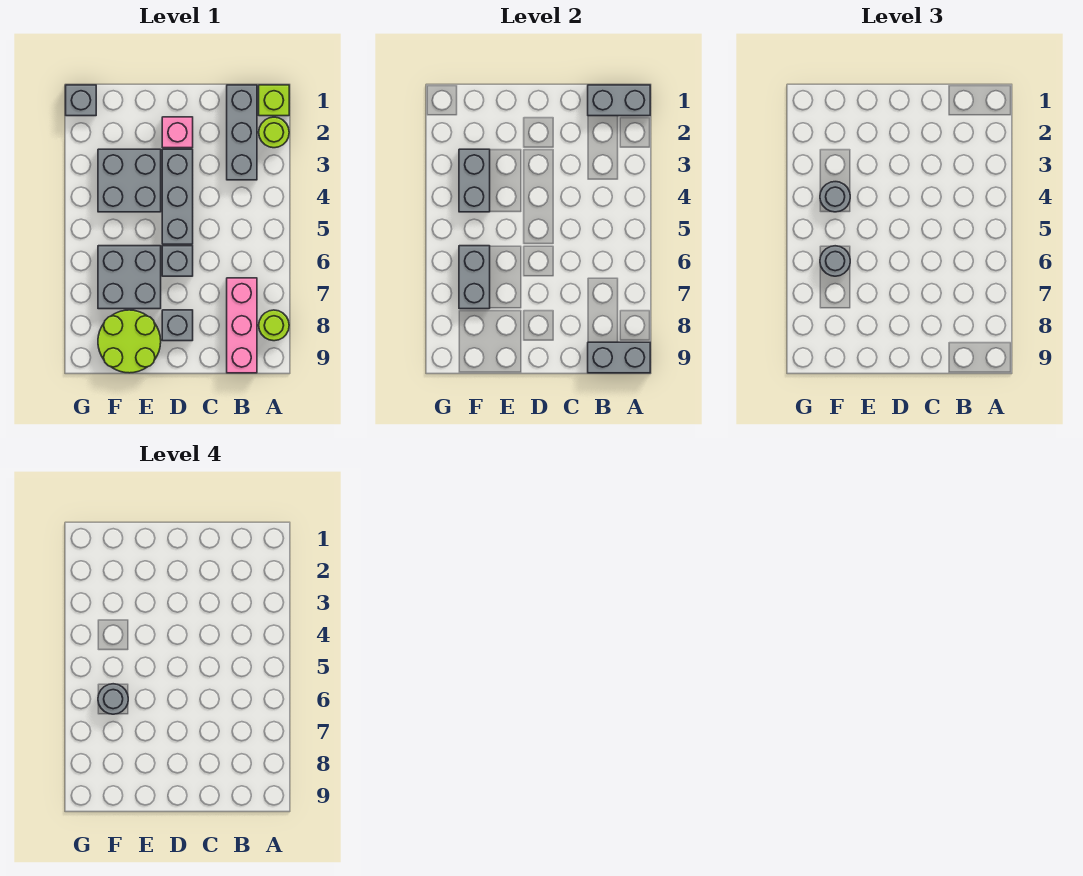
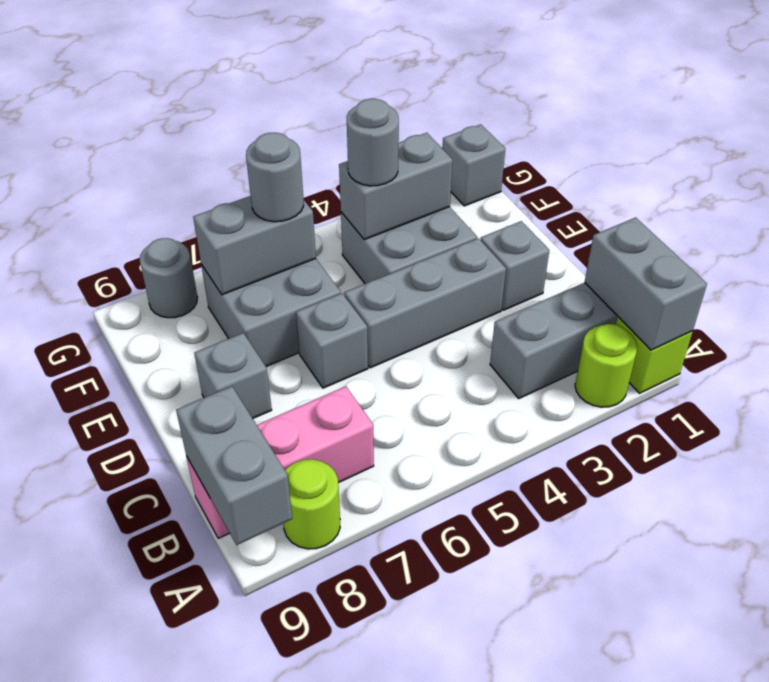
pink brick D2 level 1 -> grey brick D2 level 1
lime round brick E8:F9 level 1 -> none
grey round brick F6 level 4 -> grey round brick G8 level 1

